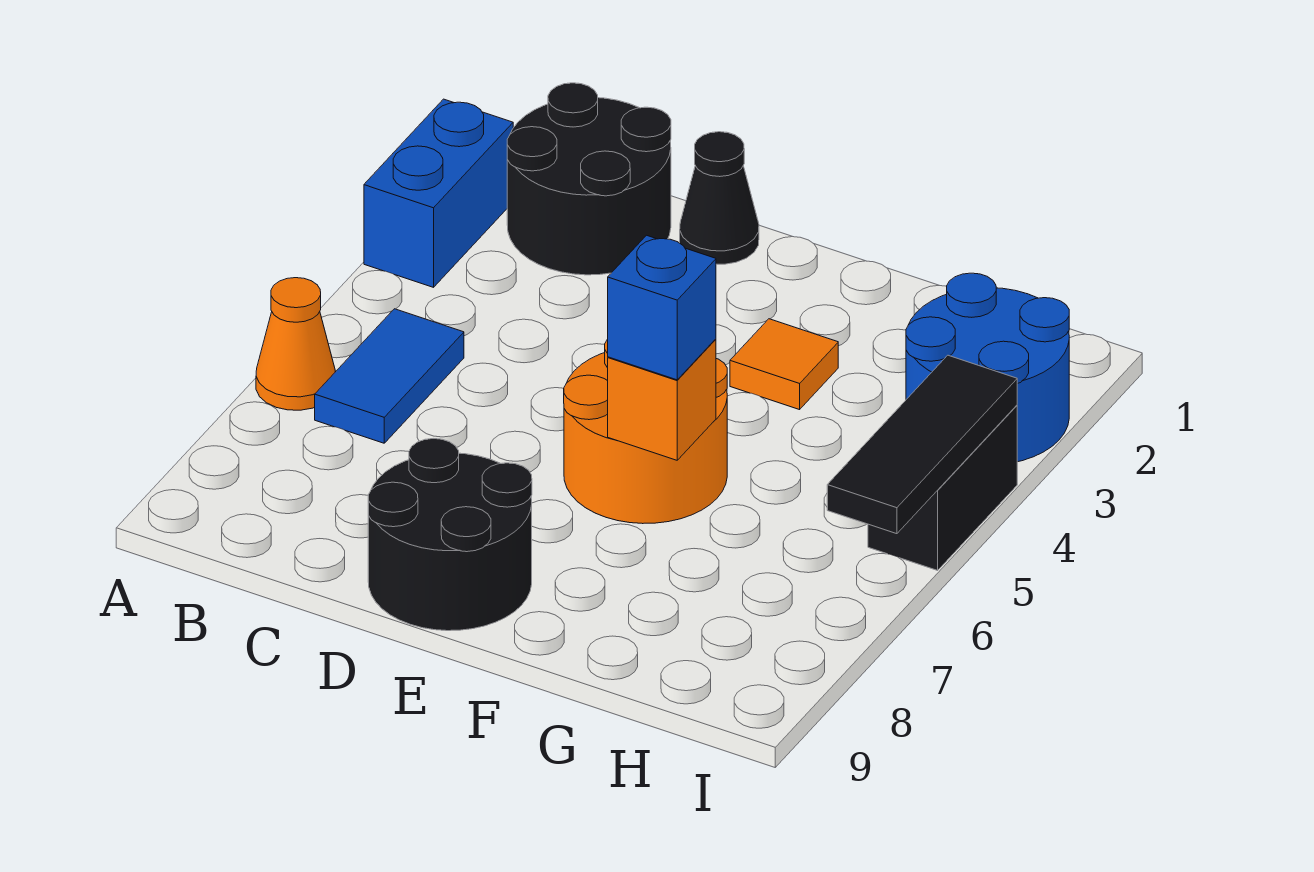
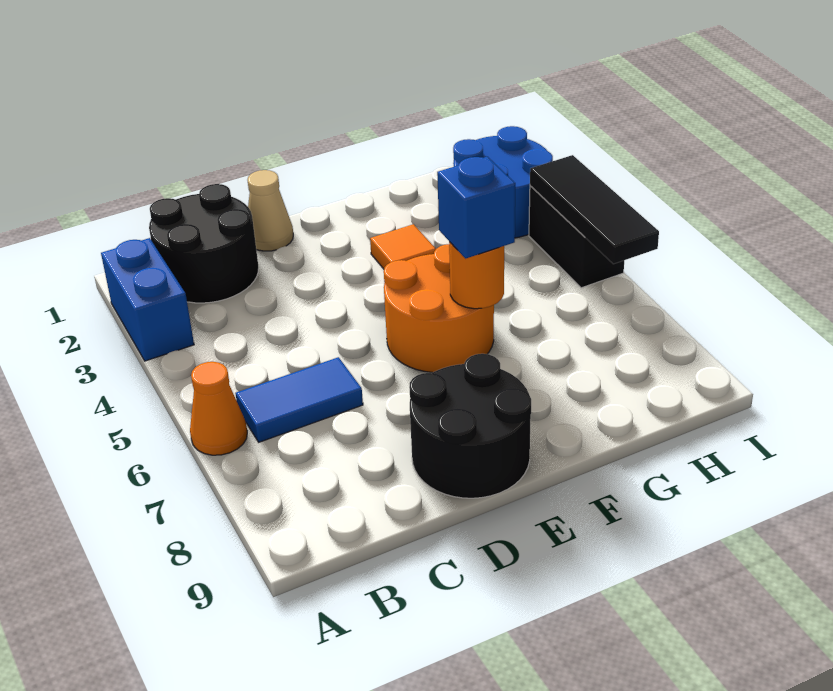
blue tile B5:B6 level 1 -> blue tile B6:C6 level 1
black cone D1 level 1 -> tan cone D1 level 1
orange brick F6 level 2 -> orange round brick F6 level 2

